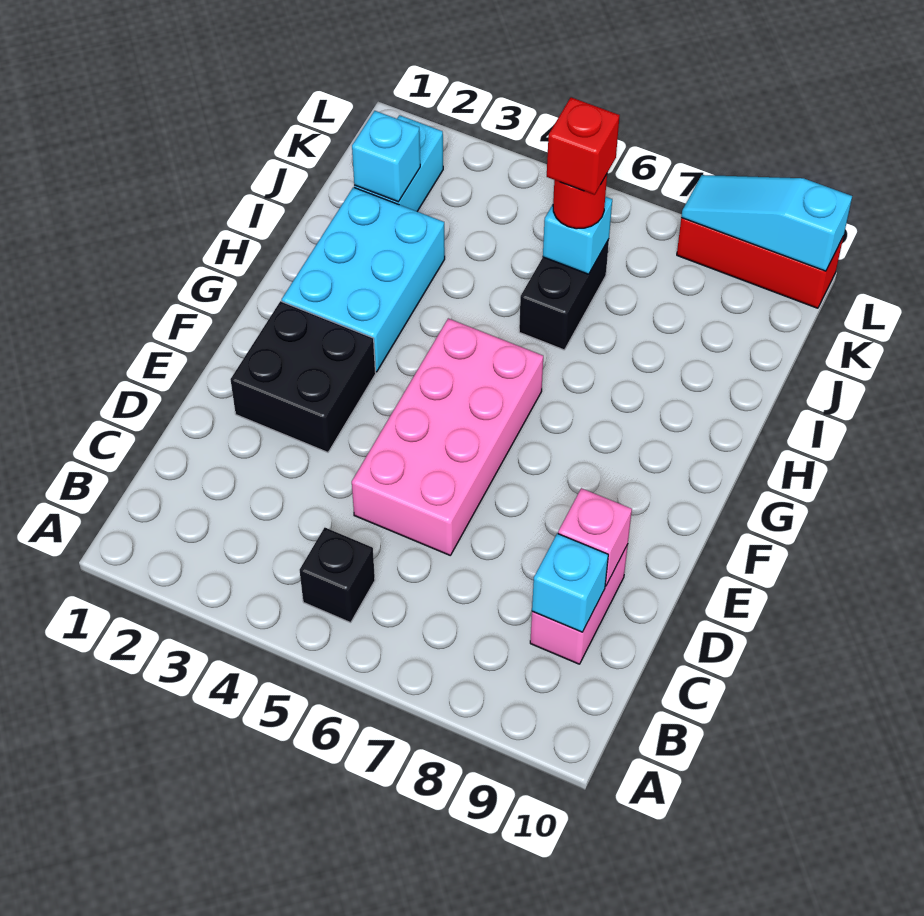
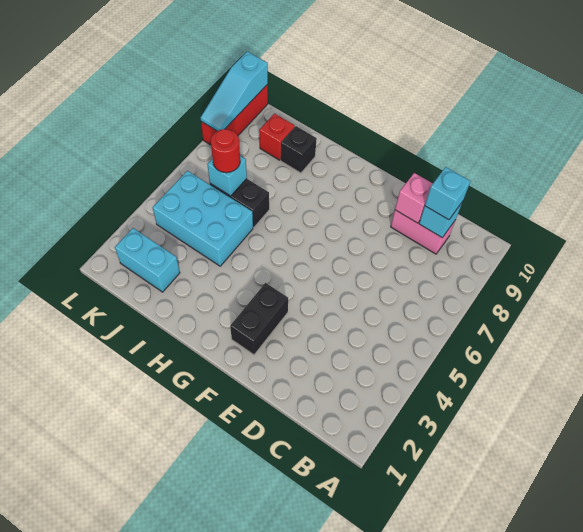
black brick B5 level 1 -> black brick I9 level 1
pink brick D5:G6 level 1 -> none
black brick E2:F3 level 1 -> black brick F2:F3 level 1
cyan brick G2:I3 level 1 -> cyan brick I4:K5 level 1
cyan brick J2 level 2 -> cyan brick C9 level 3
red brick J6 level 4 -> red brick J9 level 1

